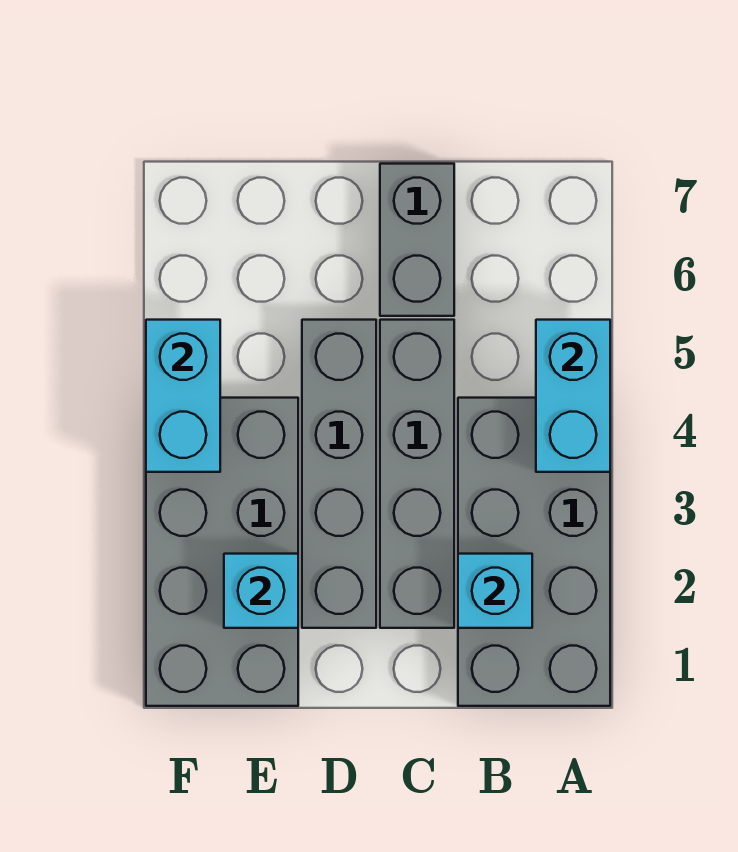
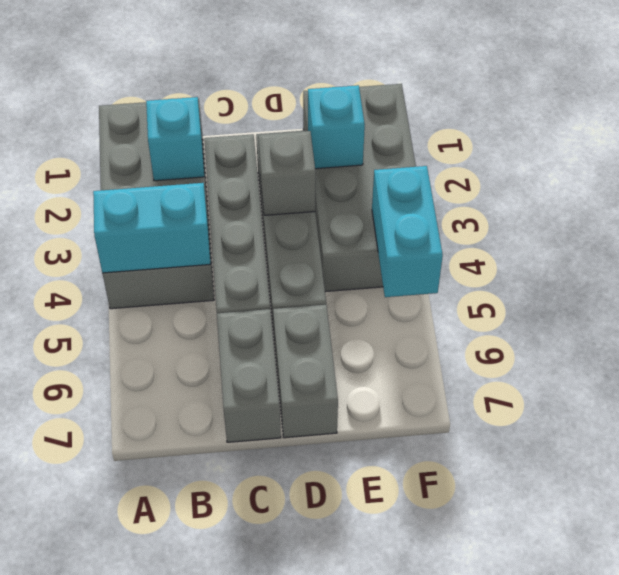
cyan brick A4:A5 level 2 -> cyan brick A4:B4 level 2
none -> grey brick D3 level 2
none -> grey brick D6:D7 level 1

